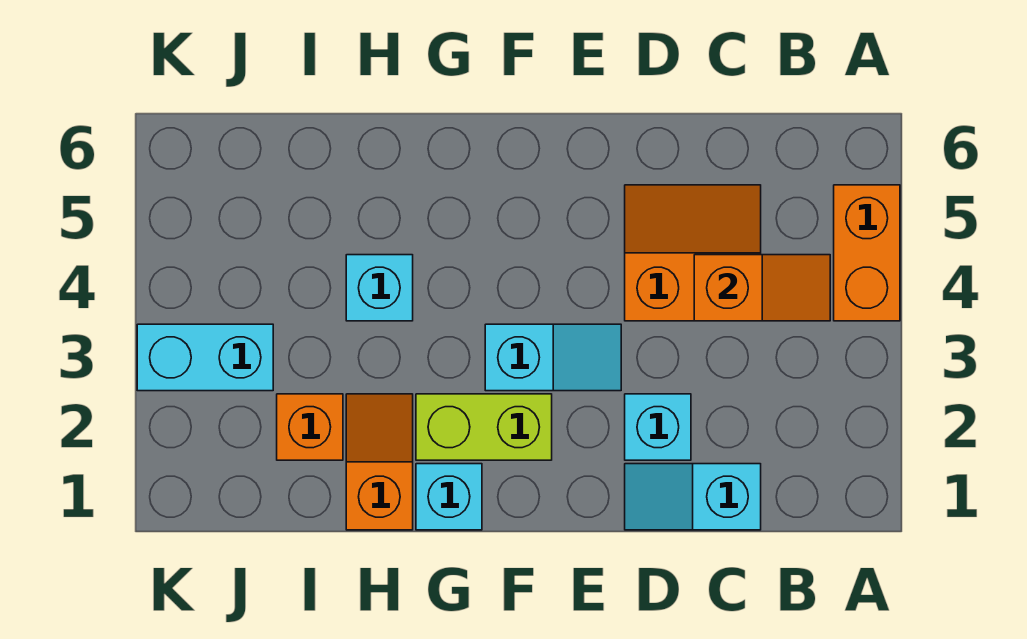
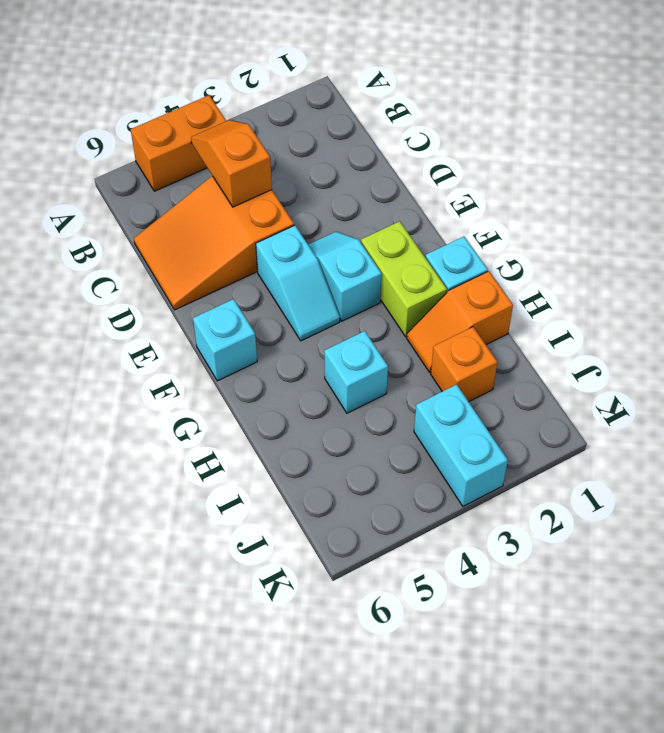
cyan slope C1:D1 level 1 top C -> cyan slope E4:F4 level 1 top E
orange slope C4:D5 level 1 top 4 -> orange slope C4:D6 level 1 top 4
cyan brick D2 level 1 -> cyan brick F6 level 1

